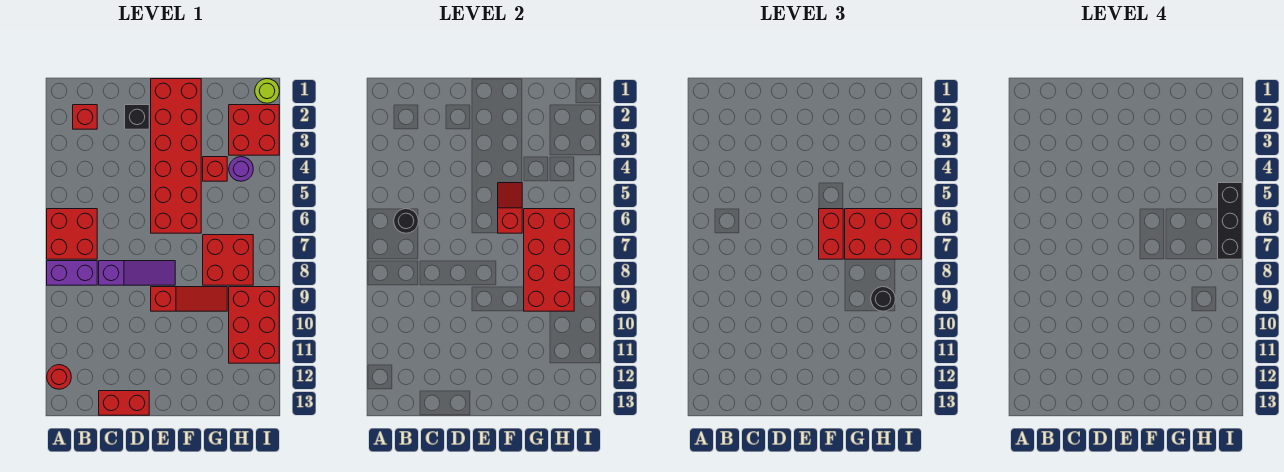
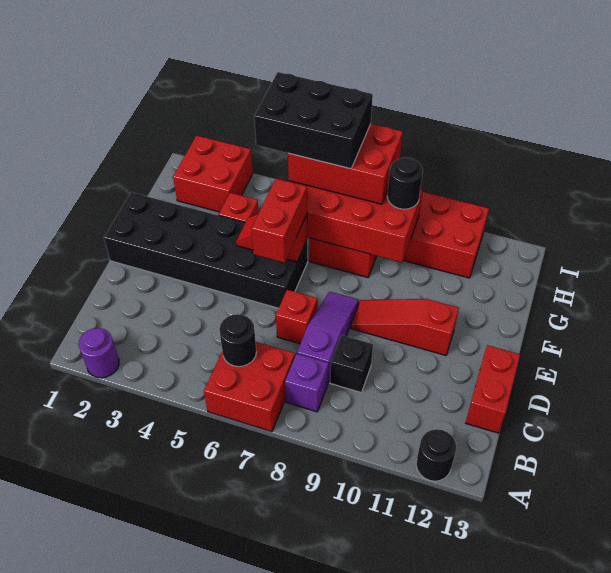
purple brick A8:B8 level 1 -> purple brick B8 level 1
red round brick A12 level 1 -> black round brick A12 level 1
red brick B2 level 1 -> red brick D7 level 1
black brick D2 level 1 -> black brick C9 level 1
red brick E1:F6 level 1 -> black brick E1:F6 level 1
red slope E9:G9 level 1 top E -> red slope E9:E11 level 1 top 11
red brick F6:F7 level 3 -> red brick E6:F6 level 3
red brick G6:I7 level 3 -> red brick H6:I8 level 3
purple round brick H4 level 1 -> purple round brick A2 level 1
lime round brick I1 level 1 -> none
black brick I5:I7 level 4 -> black brick H5:I7 level 4

